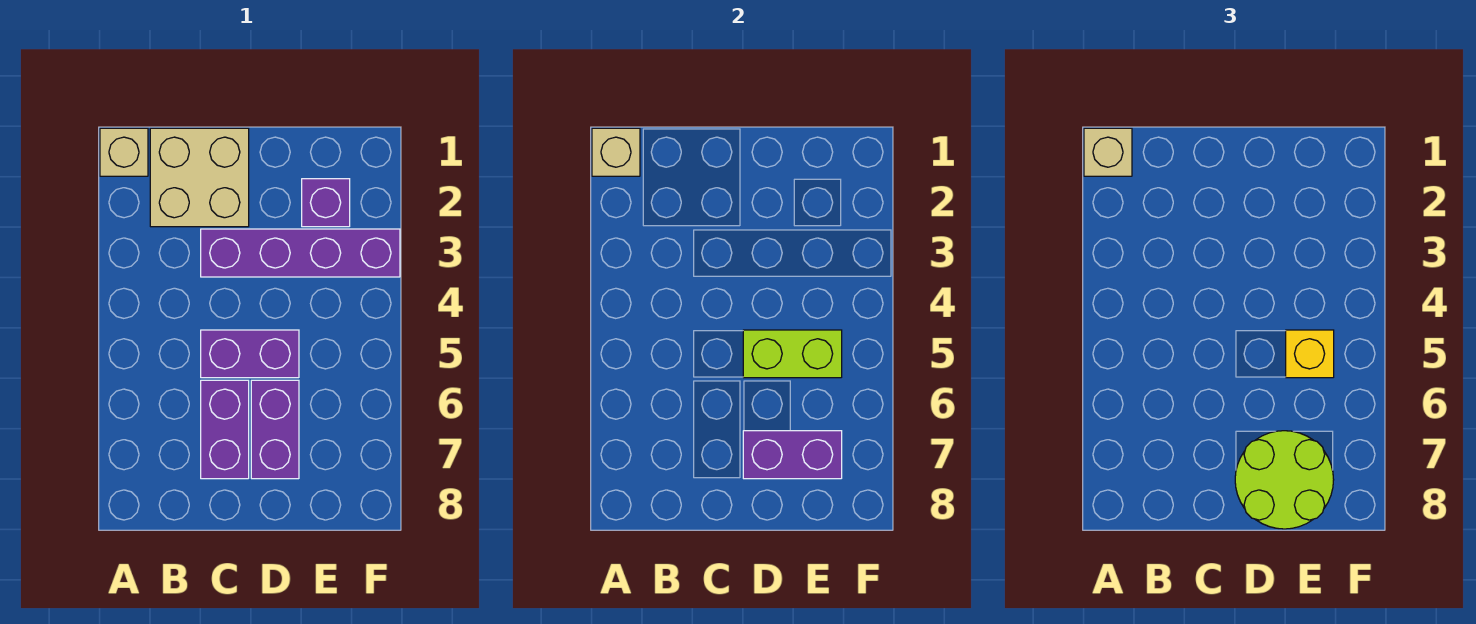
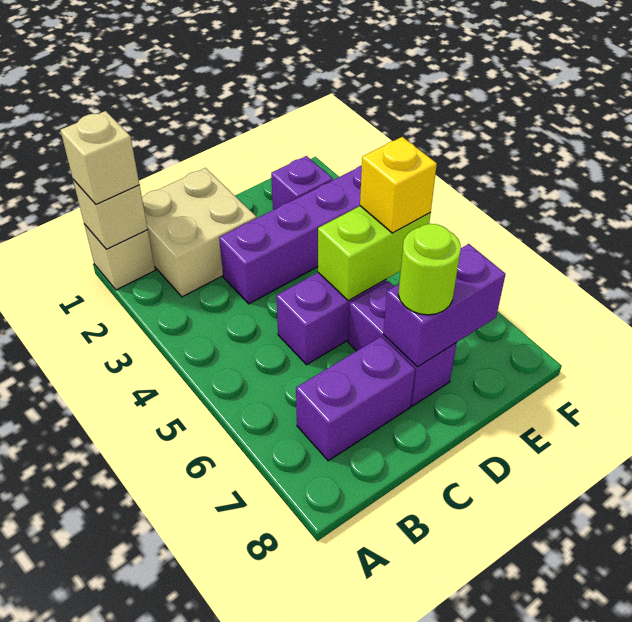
purple brick C6:C7 level 1 -> purple brick B7:C7 level 1
lime round brick D7:E8 level 3 -> lime round brick D7 level 3

